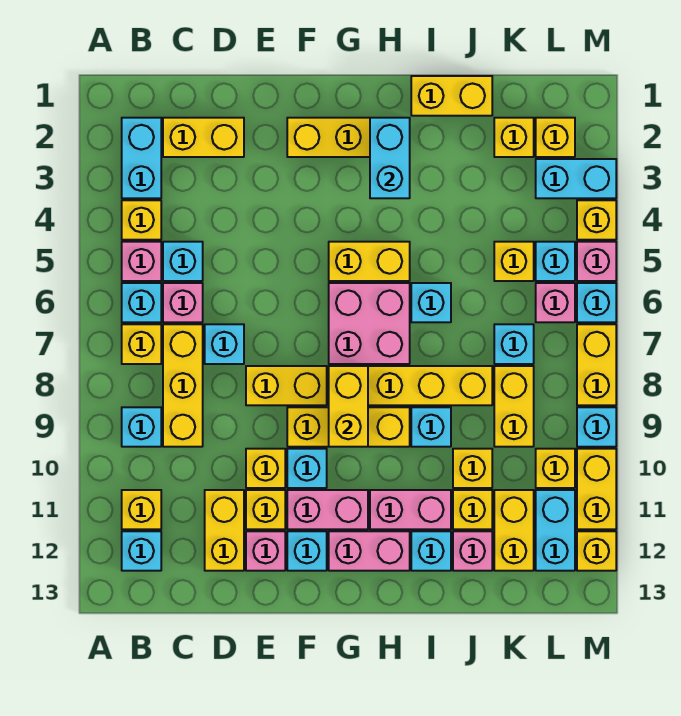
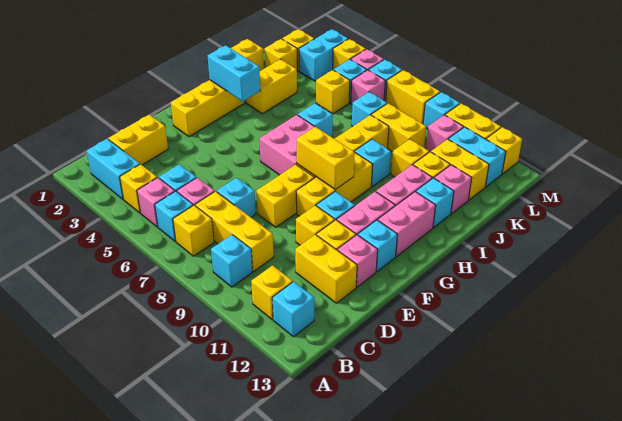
yellow brick G5:H5 level 1 -> yellow brick I3:J3 level 1
yellow brick L10 level 1 -> pink brick L10 level 1

